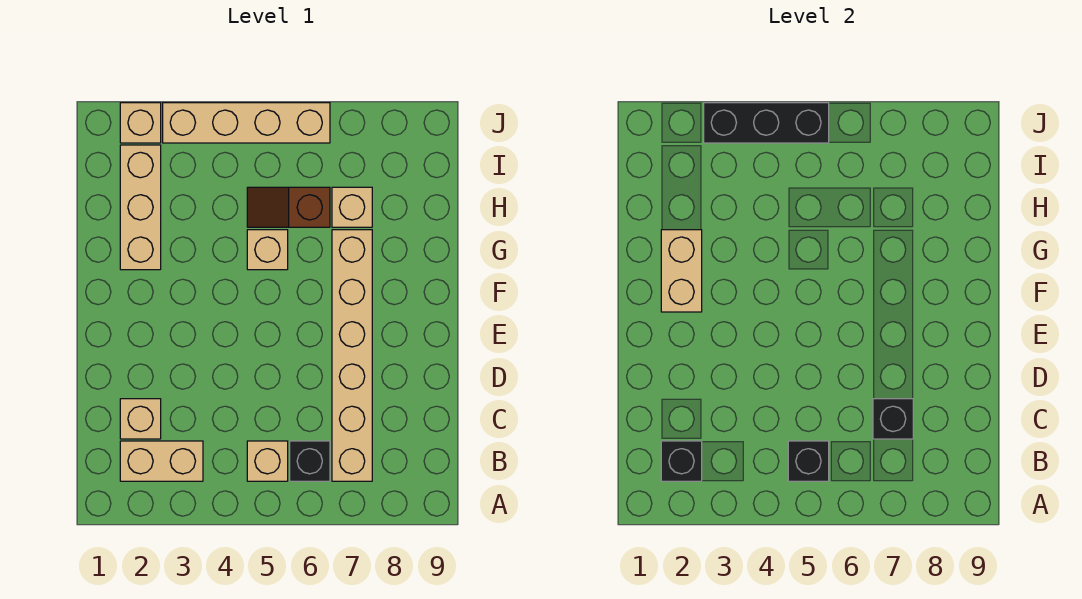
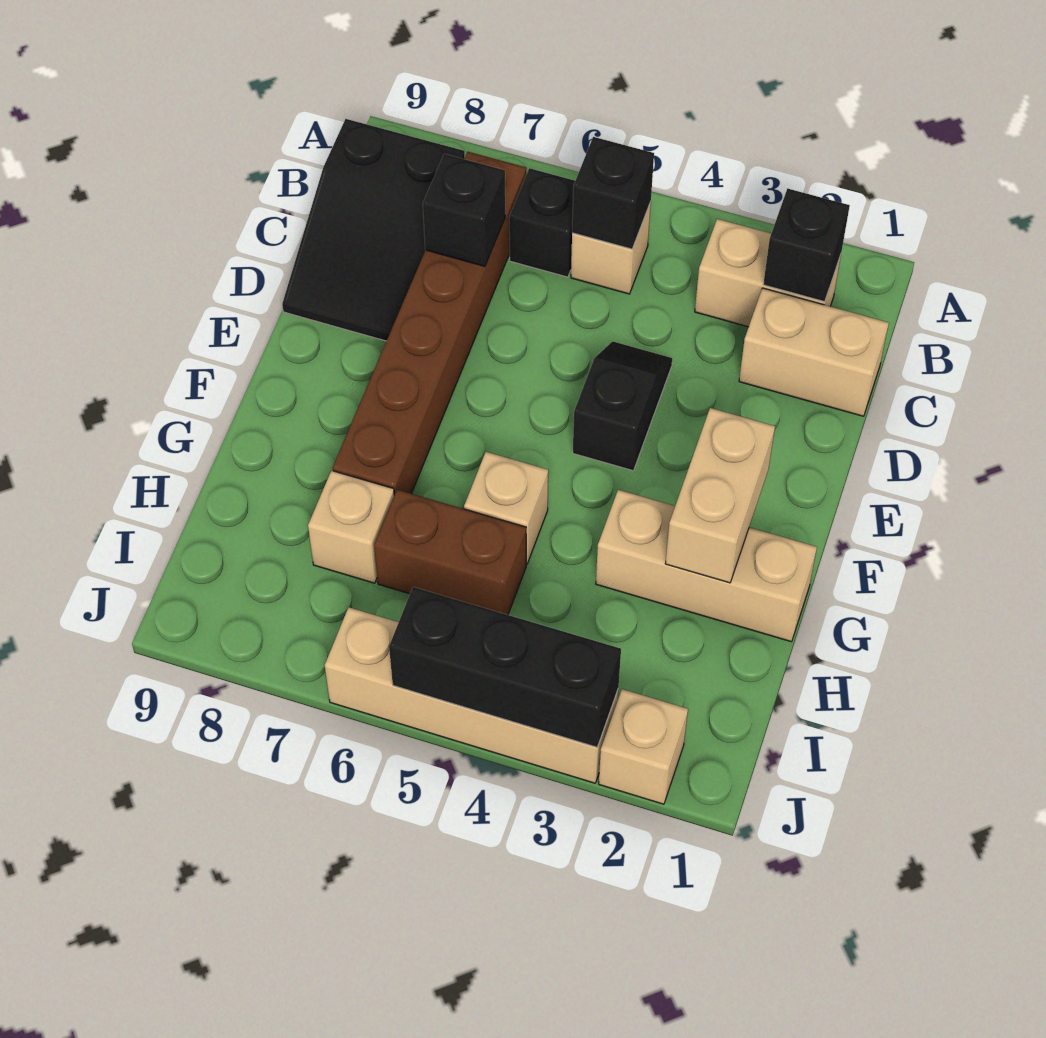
tan brick B7:G7 level 1 -> brown brick B7:G7 level 1
none -> black slope B8:D9 level 1 top B
tan brick C2 level 1 -> tan brick C1:C2 level 1
none -> black slope D4:E4 level 1 top E
tan brick G2:I2 level 1 -> tan brick G1:G3 level 1
brown slope H5:H6 level 1 top 6 -> brown brick H5:H6 level 1

